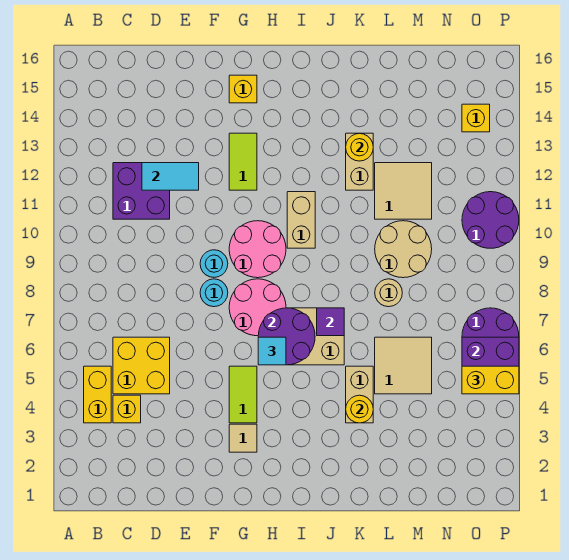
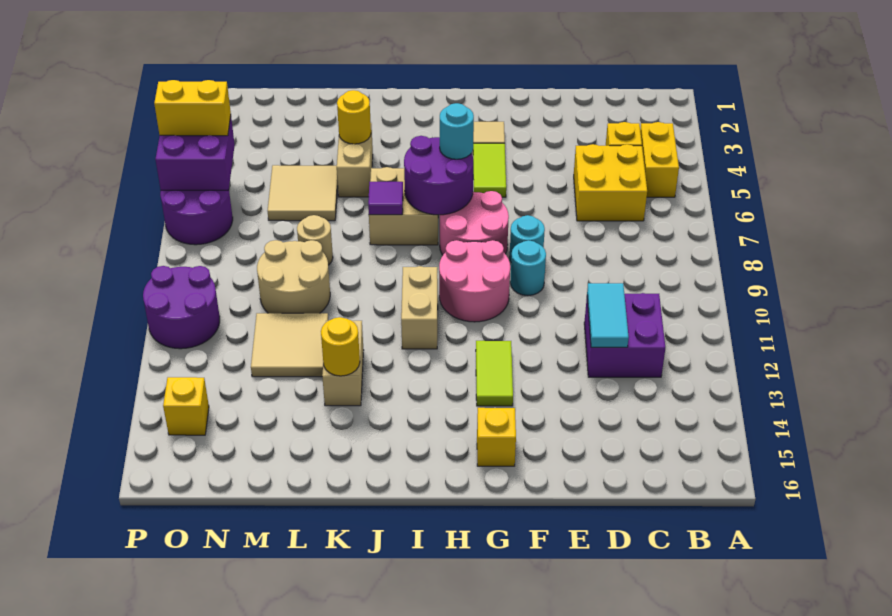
cyan tile D12:E12 level 2 -> cyan tile D11:D12 level 2
cyan tile H6 level 3 -> cyan round brick H6 level 3

